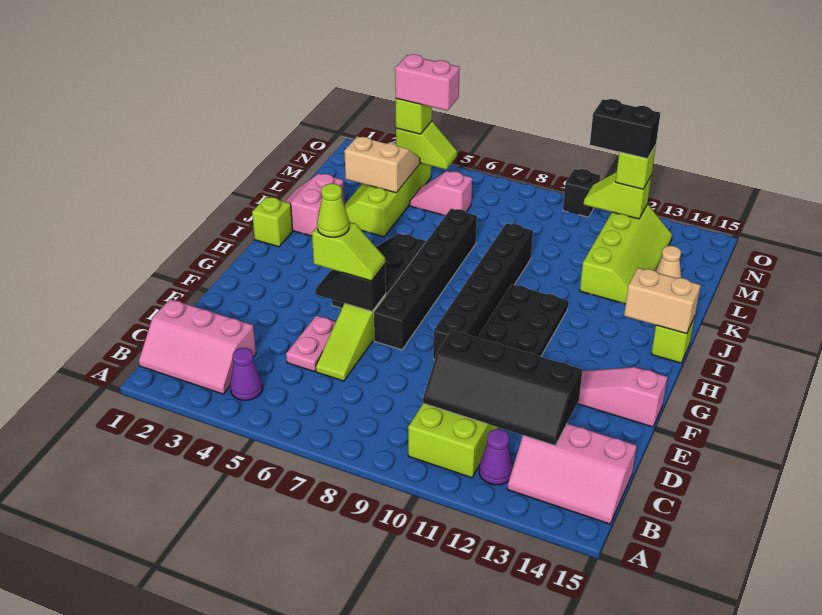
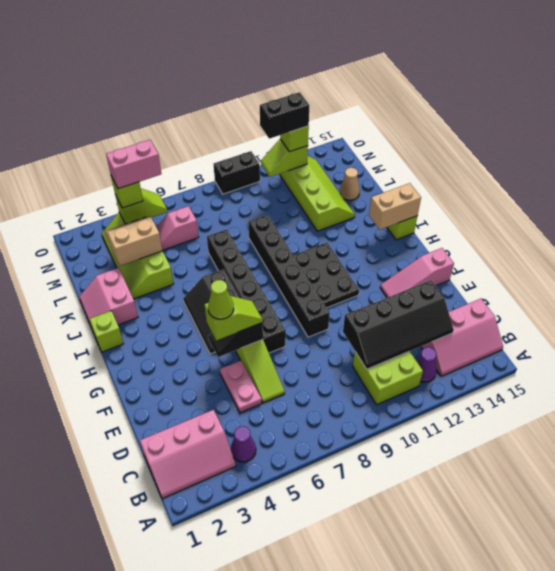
black brick O10 level 1 -> black brick O9:O10 level 1

